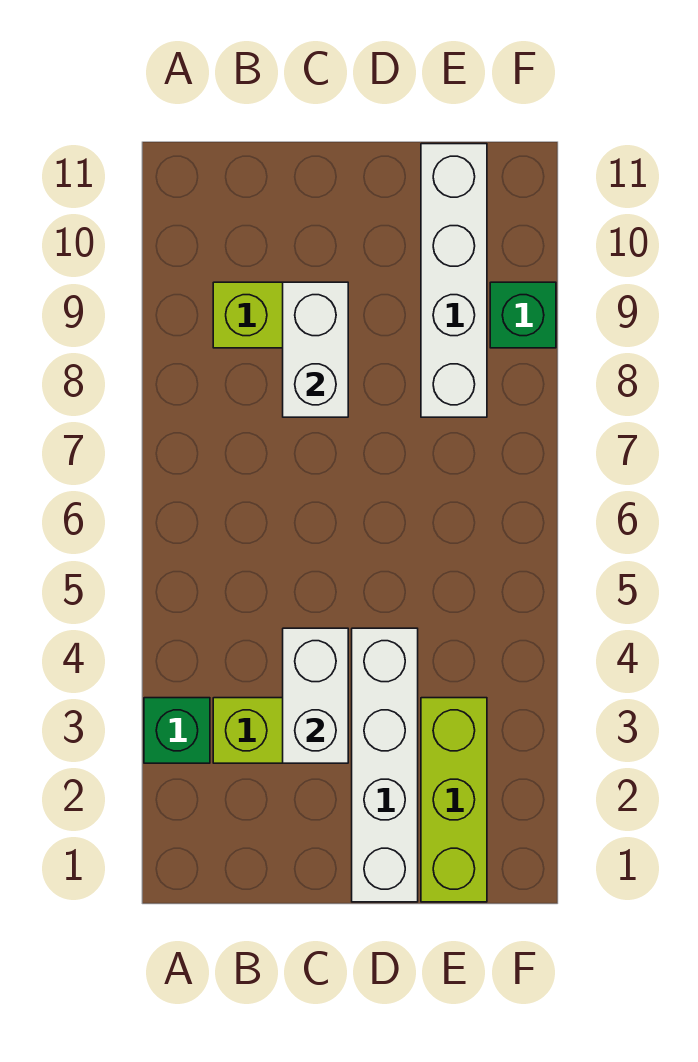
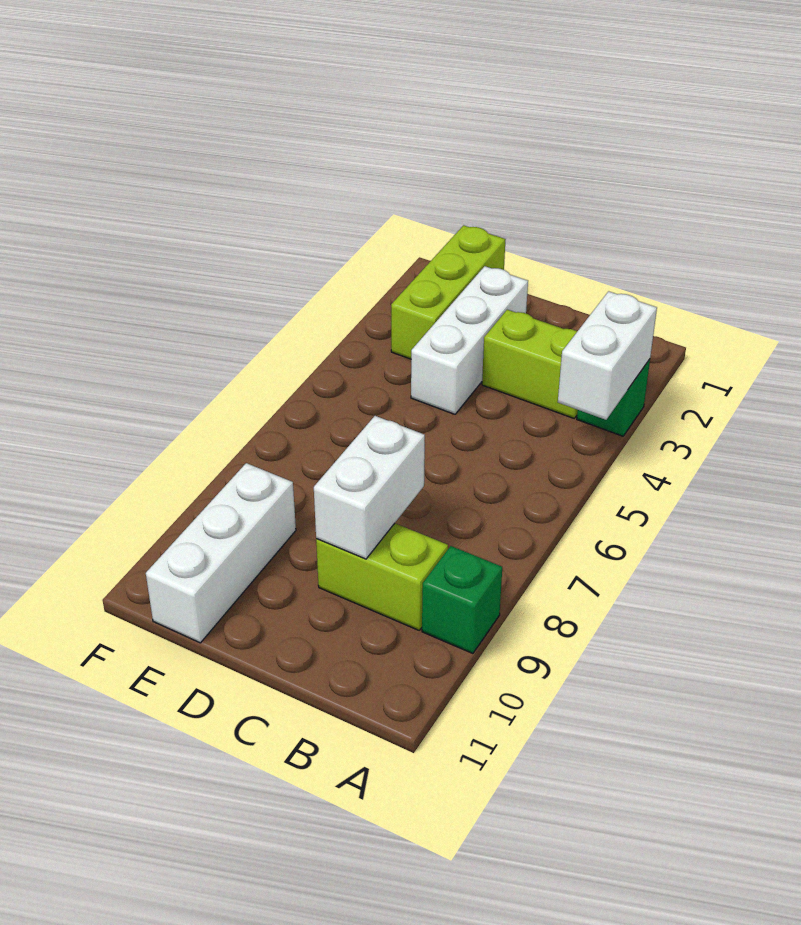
white brick C3:C4 level 2 -> white brick A3:A4 level 2
white brick D1:D4 level 1 -> white brick D2:D4 level 1
white brick E8:E11 level 1 -> white brick E9:E11 level 1
green brick F9 level 1 -> green brick A9 level 1

